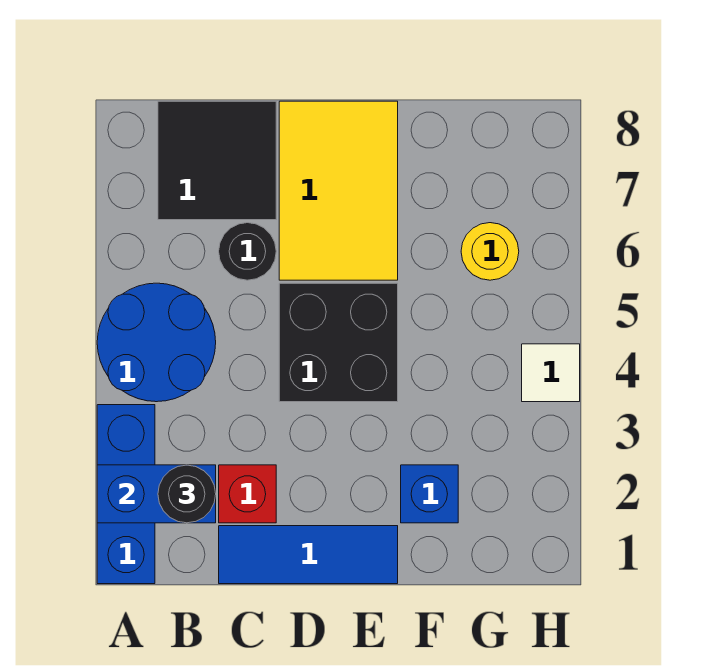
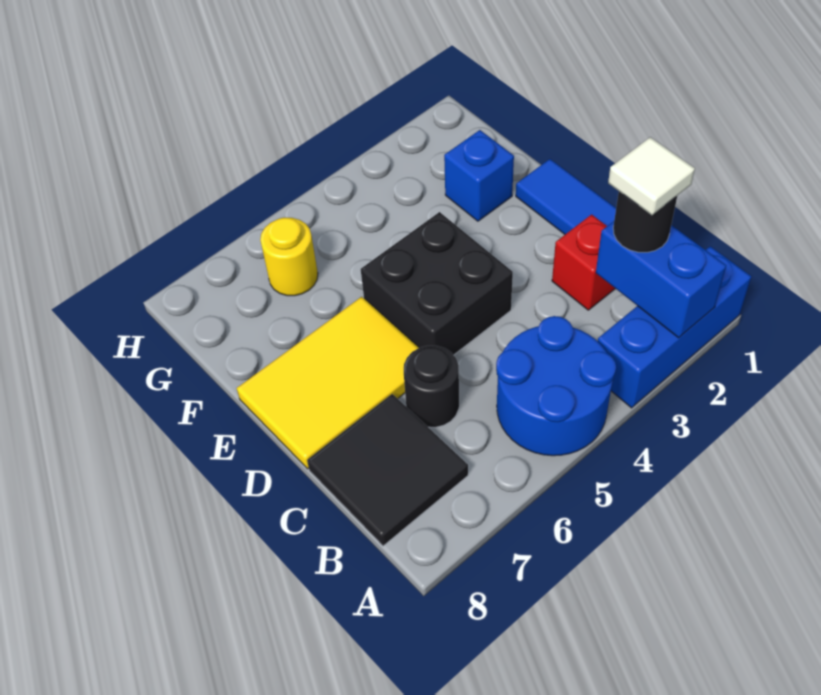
white tile H4 level 1 -> white tile B2 level 4

